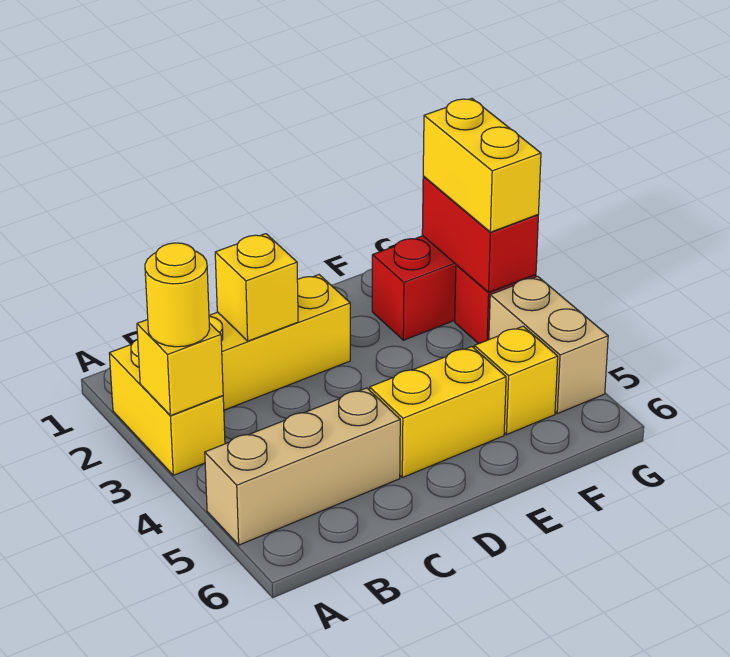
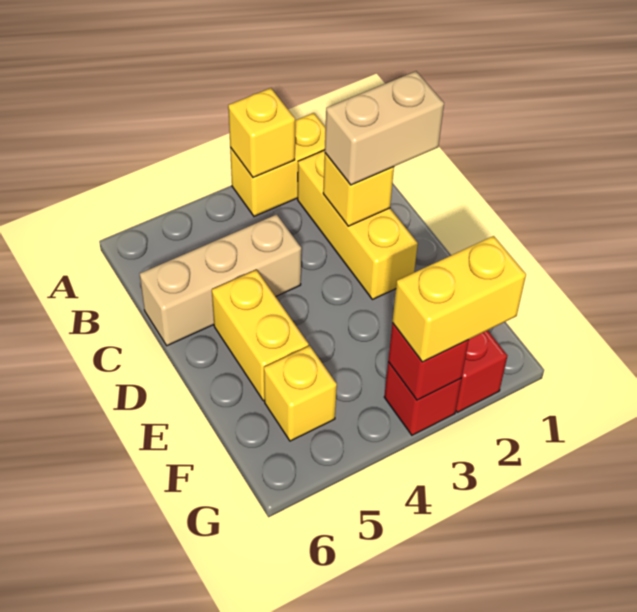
yellow round brick A3 level 3 -> none
tan brick A5:C5 level 1 -> tan brick C4:C6 level 1
red brick G2:G3 level 2 -> red brick G3 level 2
tan brick G4:G5 level 1 -> tan brick C1:C2 level 3

